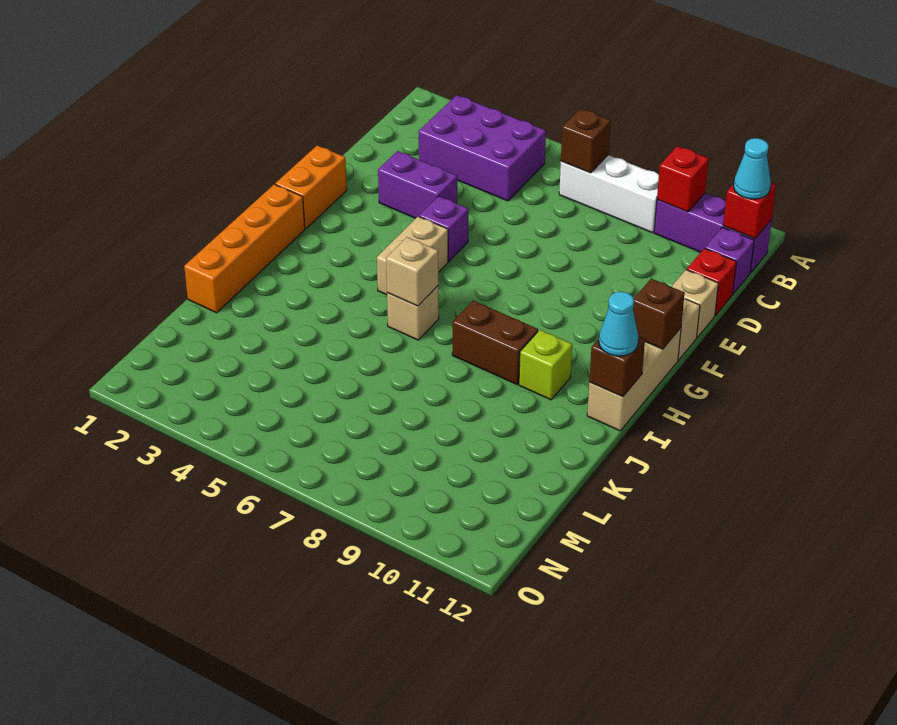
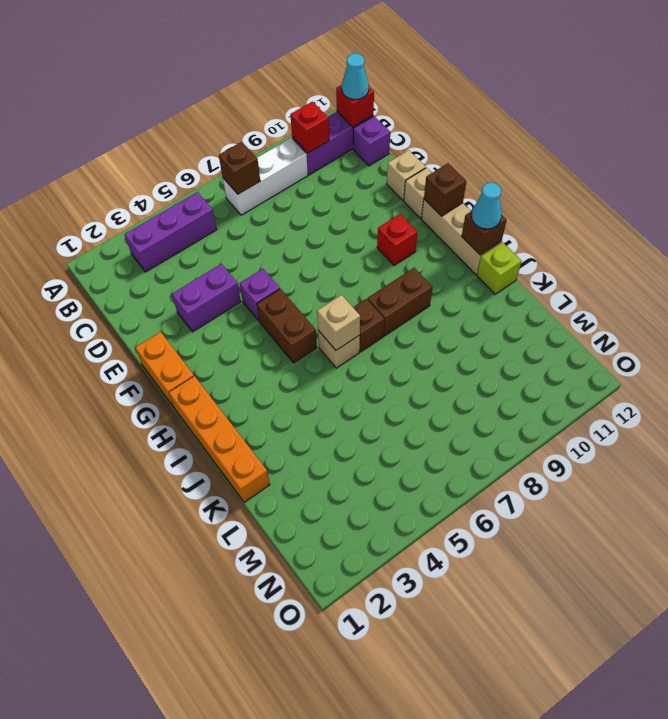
purple brick B3:C5 level 1 -> purple brick B3:B5 level 1
red brick D12 level 1 -> red brick G10 level 1
tan brick G5:H5 level 1 -> brown brick G5:H5 level 1
none -> brown brick I7 level 1
lime brick I10 level 1 -> lime brick J12 level 1

